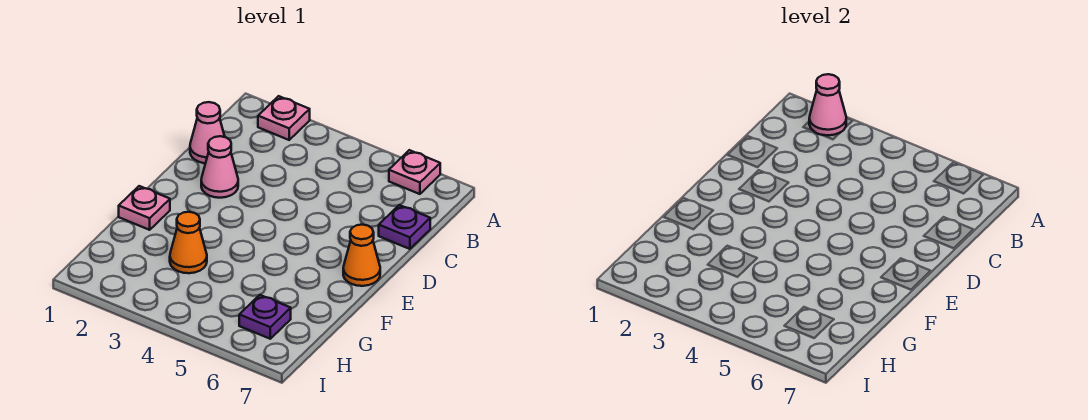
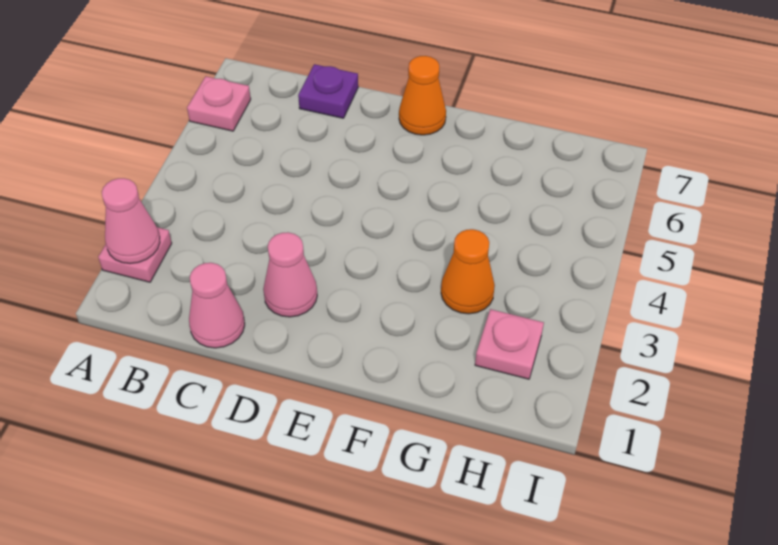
pink plate F1 level 1 -> pink plate H2 level 1
purple plate H6 level 1 -> none

